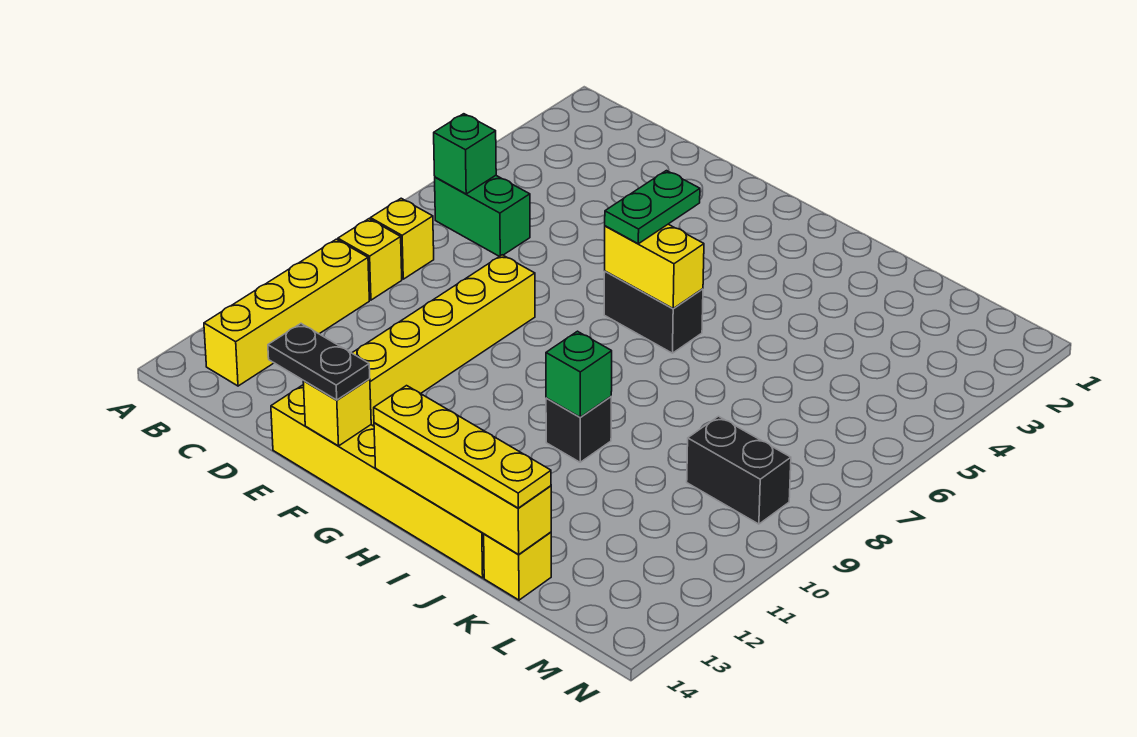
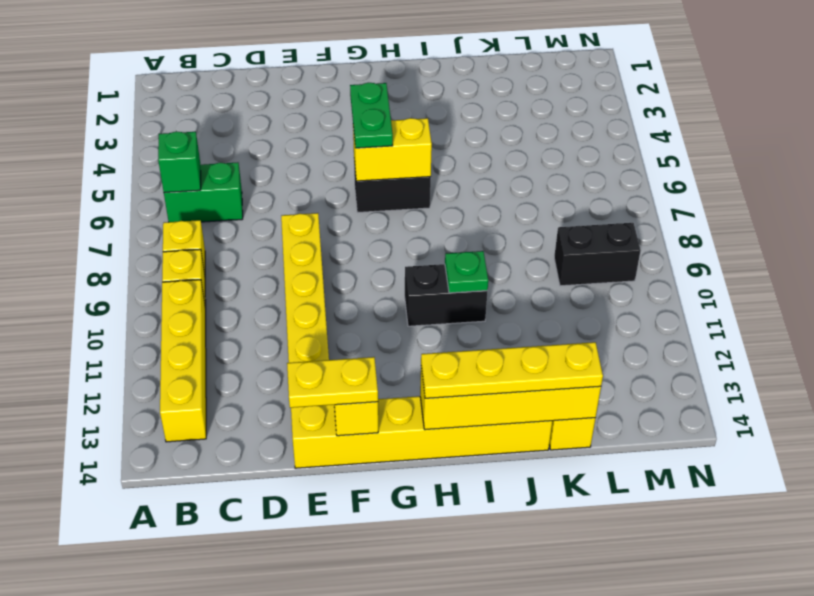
black plate E14:F14 level 3 -> yellow plate E14:F14 level 3
black brick I10 level 1 -> black brick H10:I10 level 1
green brick I10 level 2 -> green plate I10 level 2

